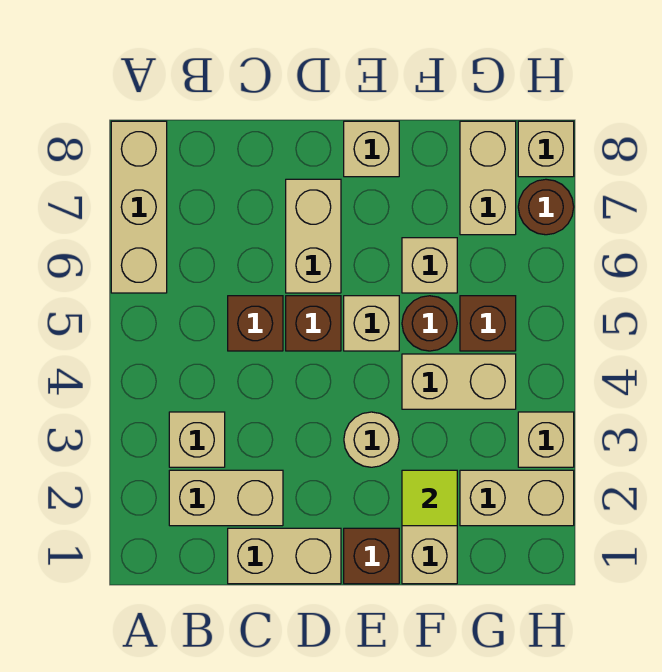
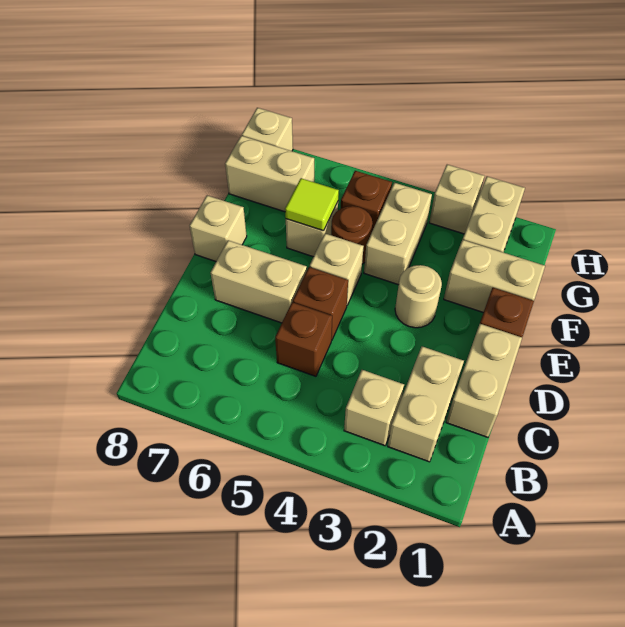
tan brick A6:A8 level 1 -> none
lime tile F2 level 2 -> lime tile F6 level 2
brown round brick H7 level 1 -> none

